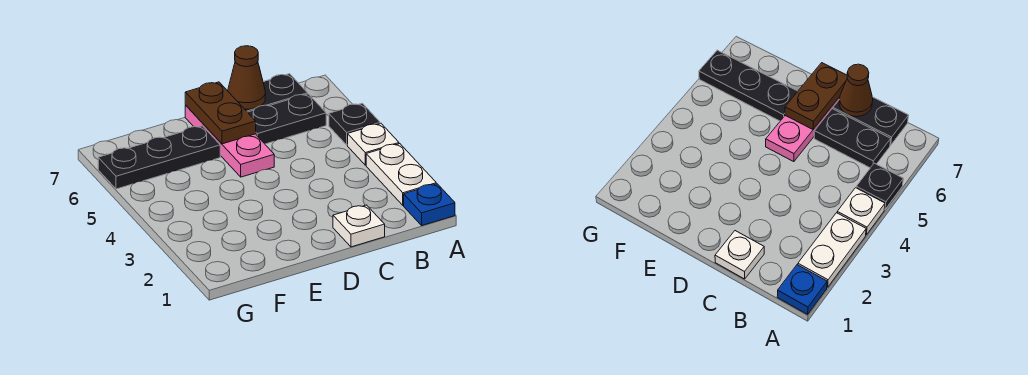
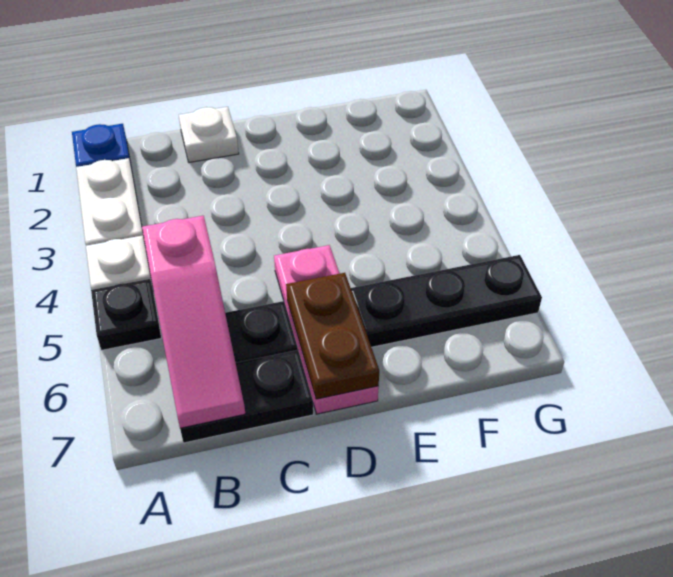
none -> pink slope B5:B7 level 2 top 5
brown cone C7 level 2 -> none

